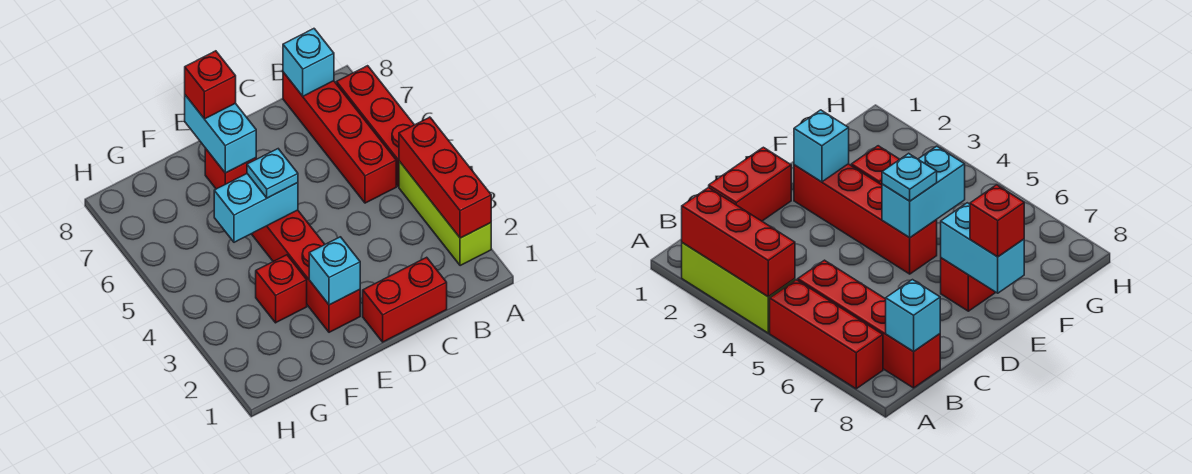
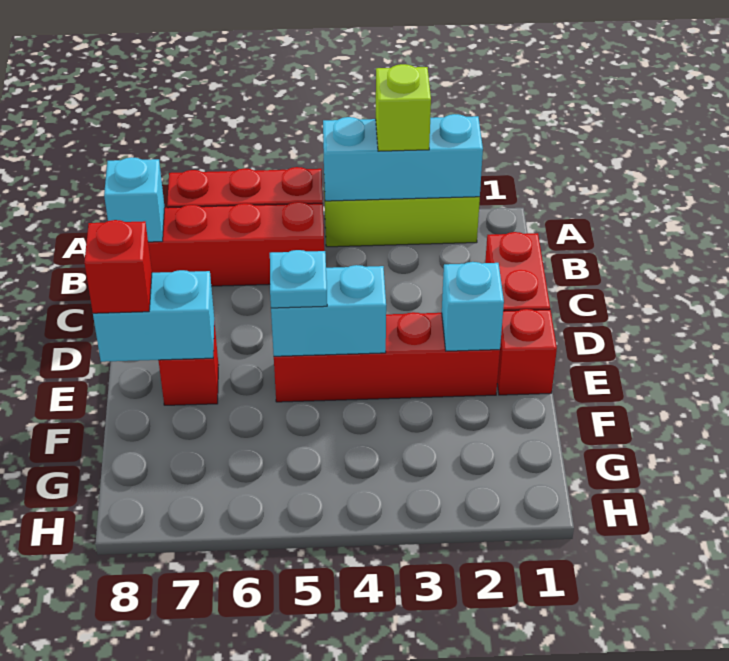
red brick A2:A4 level 2 -> cyan brick A2:A4 level 2
none -> lime brick A3 level 3
cyan brick E5:F5 level 2 -> cyan brick E4:E5 level 2
red brick F3 level 1 -> red brick E1 level 1

